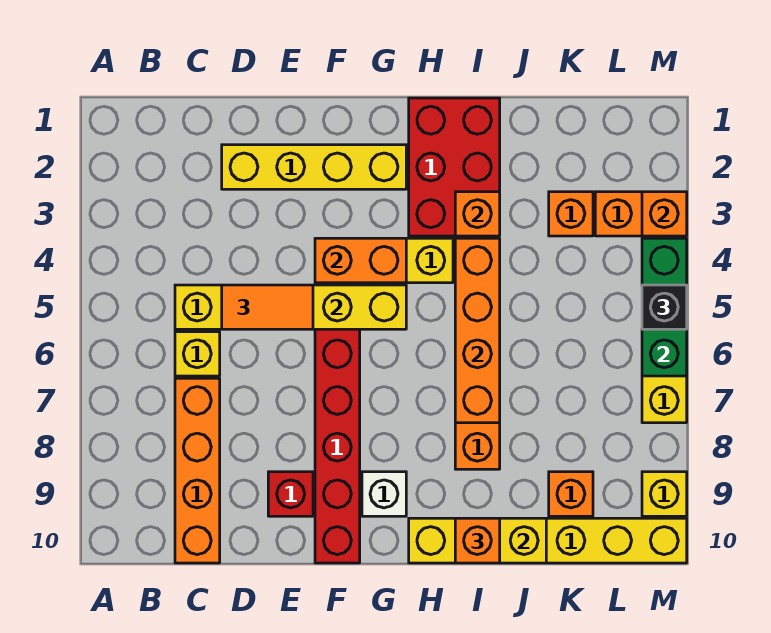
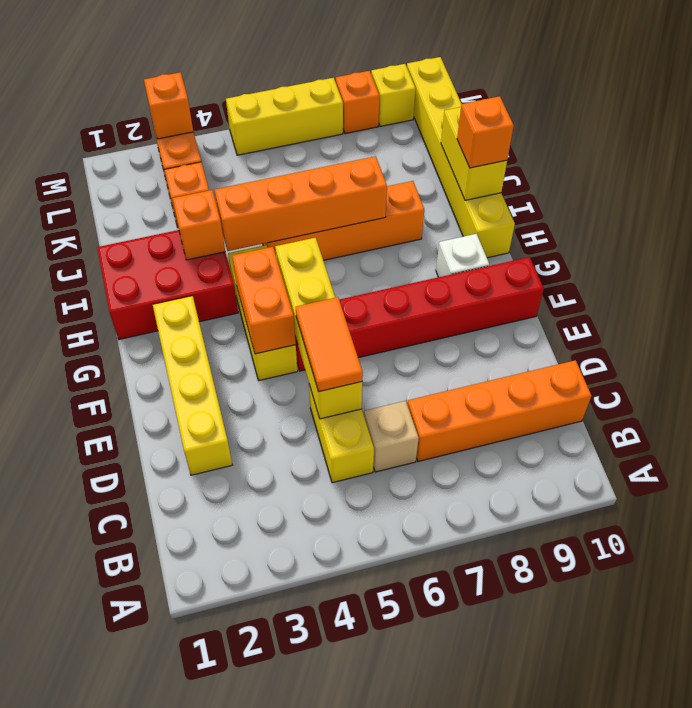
yellow brick C6 level 1 -> tan brick C6 level 1
red brick E9 level 1 -> none
orange brick K9 level 1 -> orange brick M8 level 1
green brick M4:M6 level 2 -> none
black brick M5 level 3 -> none

